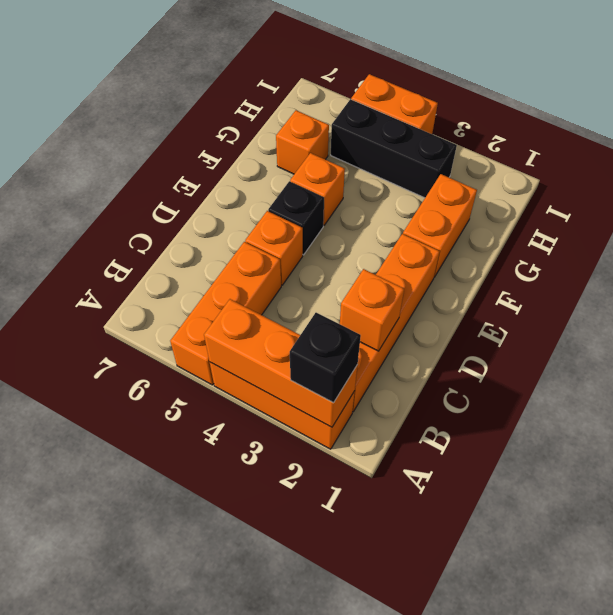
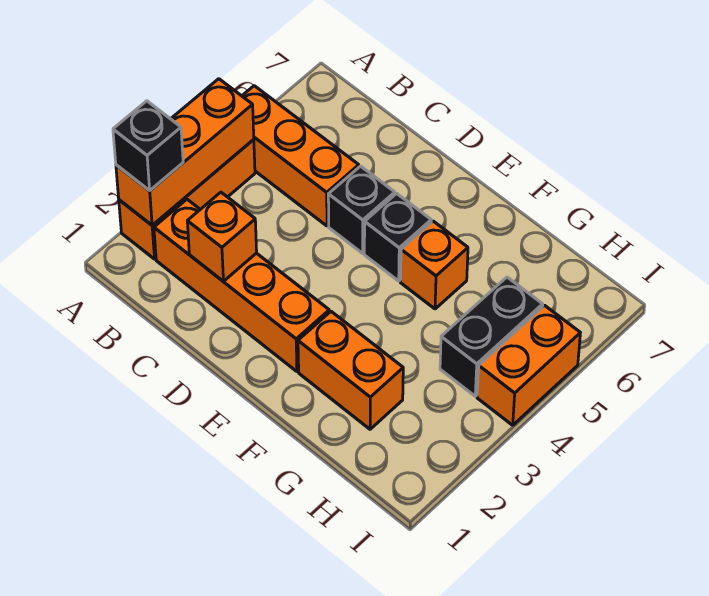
orange brick D5 level 1 -> black brick D5 level 1
orange brick G6 level 1 -> none
black brick H3:H5 level 1 -> black brick H4:H5 level 1

